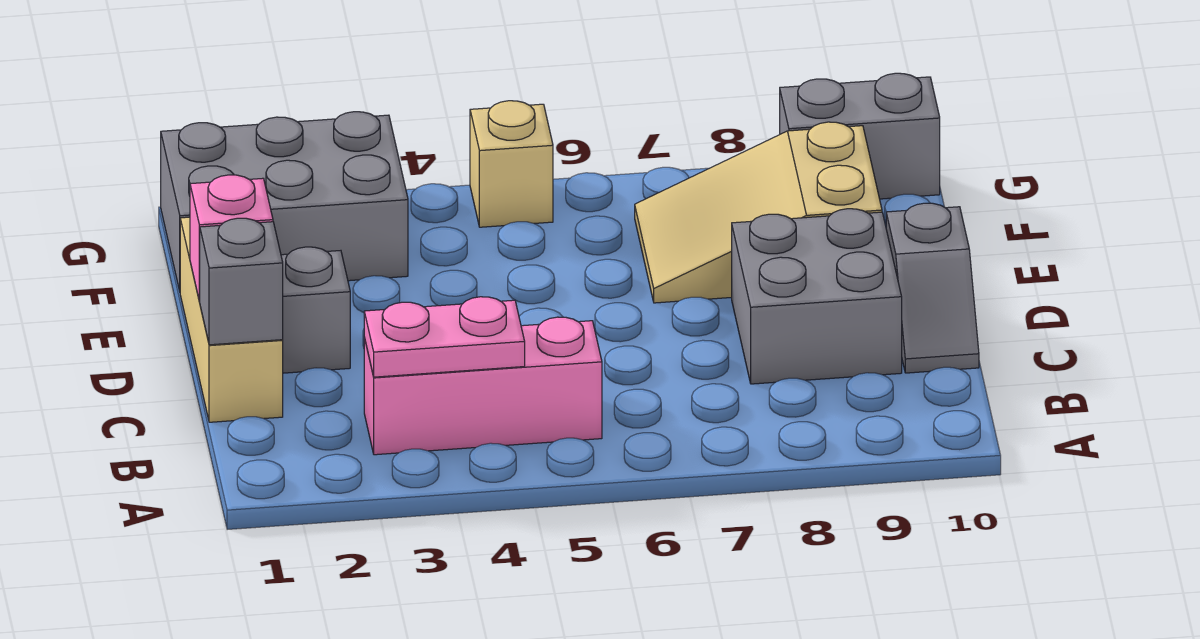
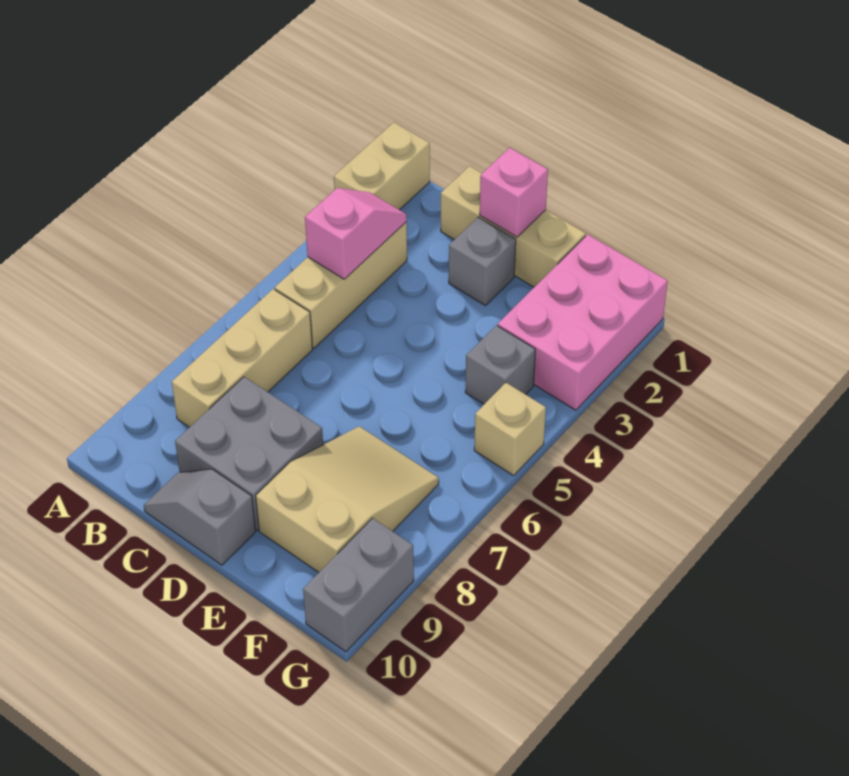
none -> tan brick A1:A2 level 1
pink brick B3:B5 level 1 -> tan brick B3:B5 level 1
pink plate B3:B4 level 2 -> pink slope B3:B4 level 2 top 4
none -> tan brick B6:B8 level 1
grey brick C1 level 2 -> grey brick F4 level 1
grey brick F1:G3 level 1 -> pink brick F1:G3 level 1

